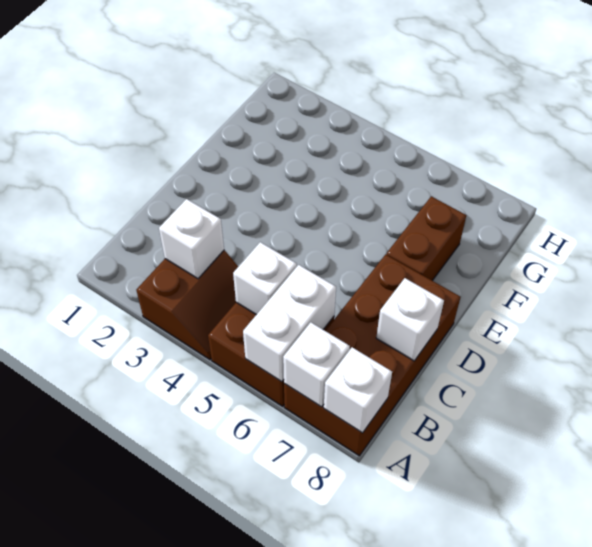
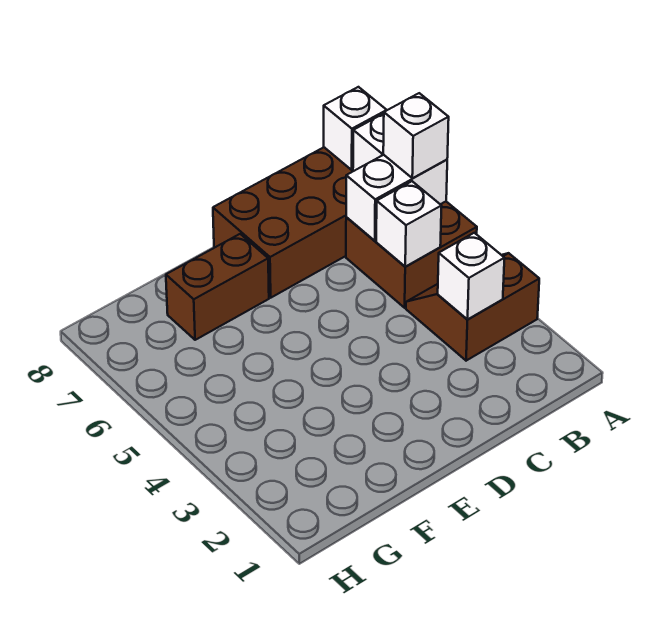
white brick C8 level 2 -> white brick A6 level 3

